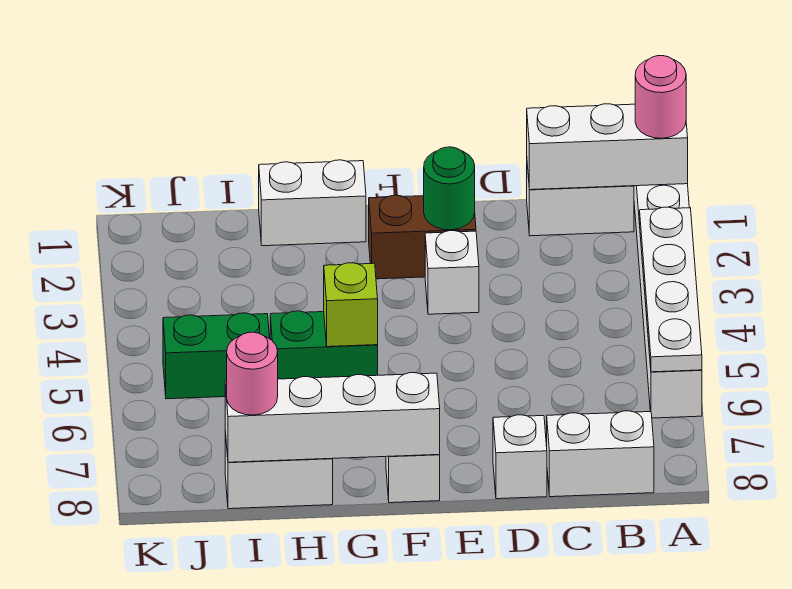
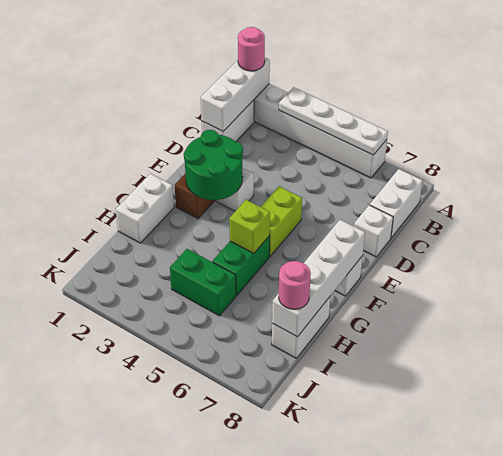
green round brick E2 level 2 -> green round brick E2:F3 level 2
none -> lime brick E5:F5 level 1
green brick I5:J5 level 1 -> green brick I4:I5 level 1

